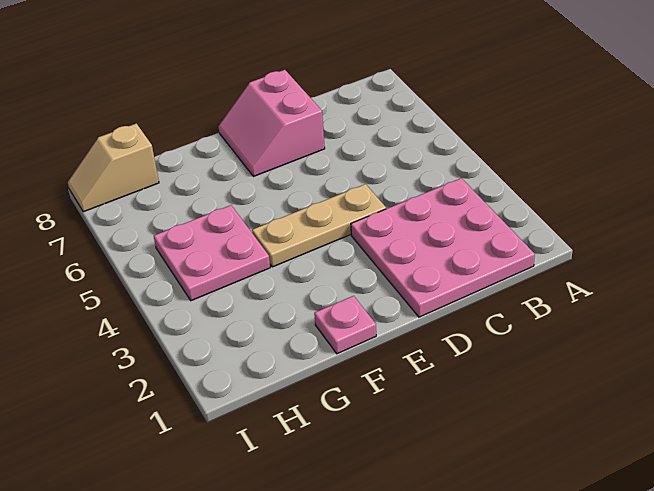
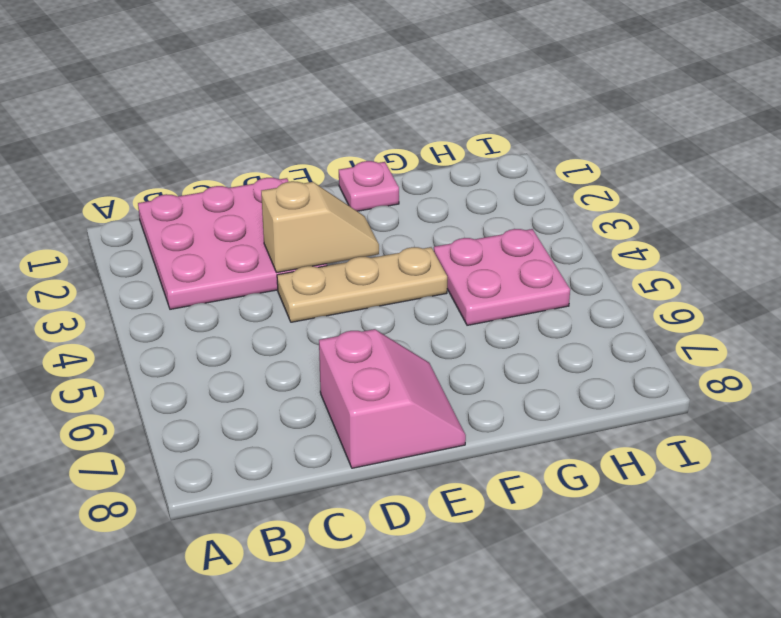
tan slope H8:I8 level 1 top H -> tan slope D3:E3 level 2 top D

